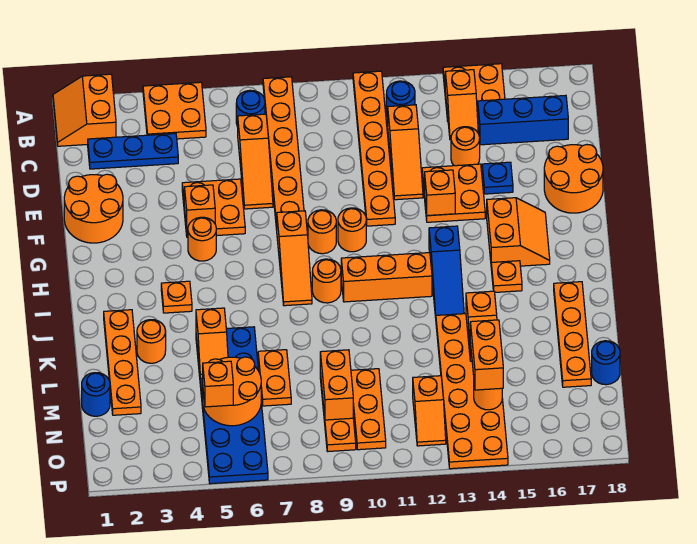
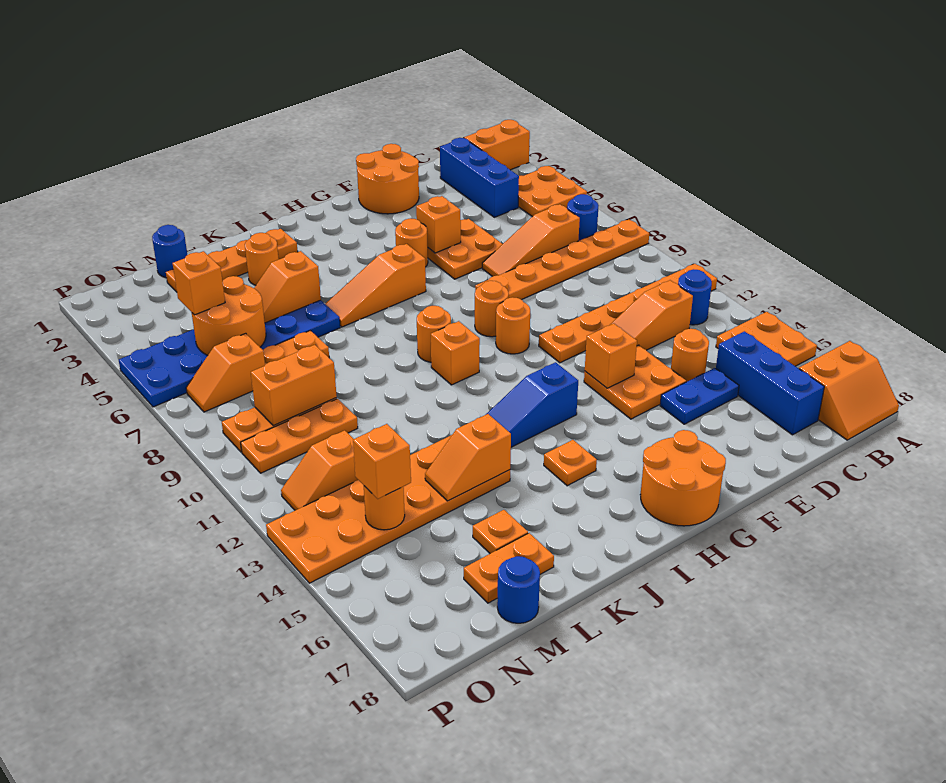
orange slope B14:C14 level 2 top B -> orange slope N7:O7 level 1 top N
blue plate C2:C4 level 1 -> blue brick C2:C4 level 1
blue plate E15 level 1 -> blue plate D15:E15 level 1
orange round brick E17:F18 level 1 -> orange round brick G17:H18 level 1
orange slope G8:I8 level 1 top G -> orange slope H6:J6 level 1 top H
orange slope G15:H16 level 1 top 15 -> orange slope A17:B18 level 1 top 17
orange plate I4 level 1 -> orange plate L16 level 1
orange brick I10:I12 level 1 -> orange brick I10 level 1
orange plate J17:M17 level 1 -> orange plate L17:M17 level 1
orange brick M14:N14 level 3 -> orange brick N14 level 3

